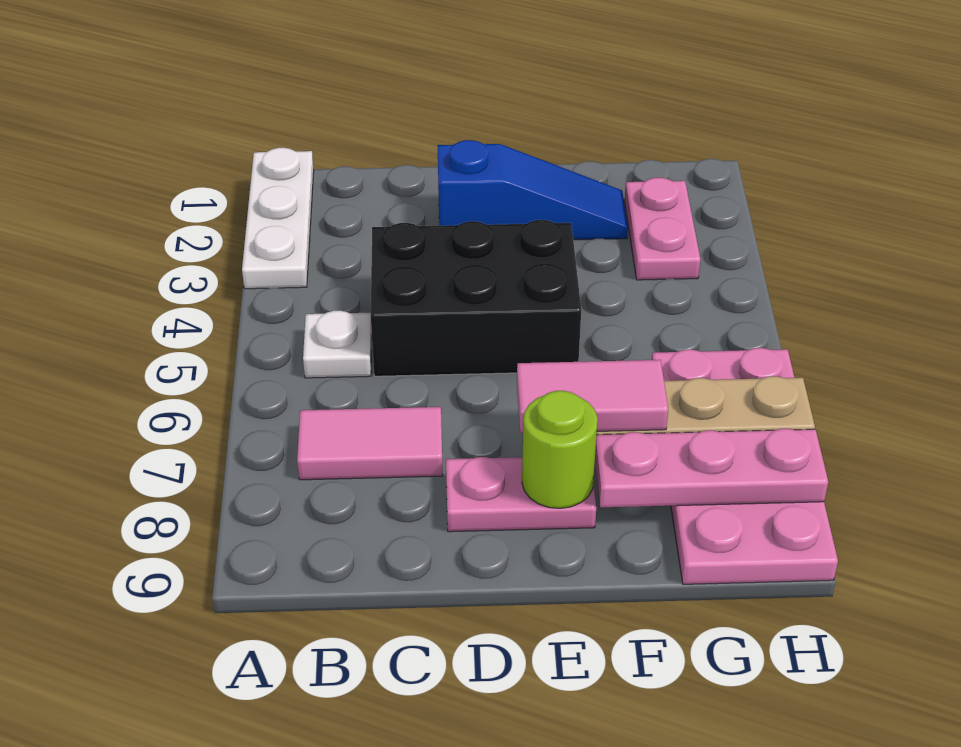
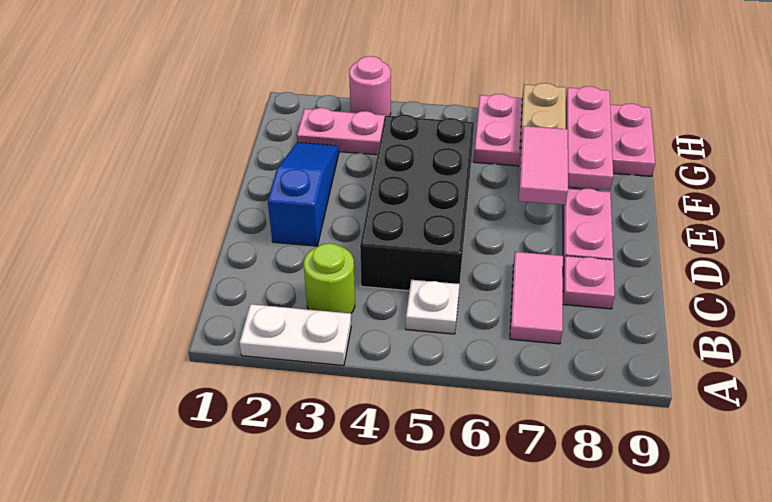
white plate A1:A3 level 1 -> white plate A2:A3 level 1
black brick C4:E5 level 1 -> black brick C4:F5 level 1
none -> pink plate C8 level 1
lime round brick E8 level 2 -> lime round brick B3 level 1
none -> pink round brick H3 level 1

